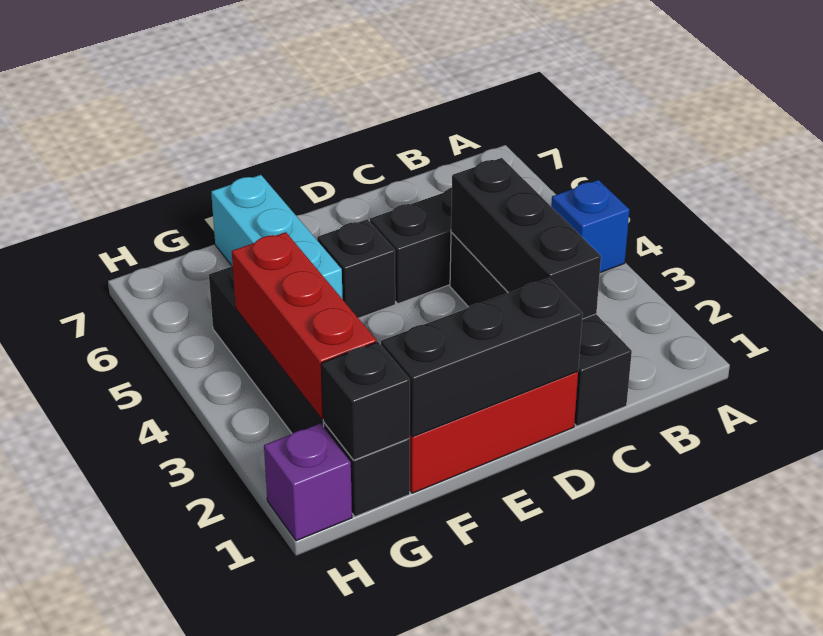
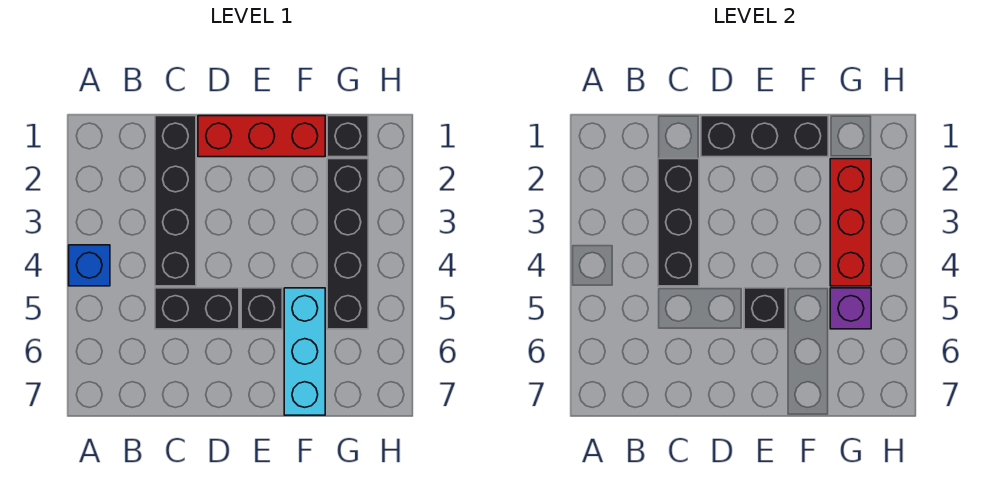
black brick G1 level 2 -> black brick E5 level 2
purple brick H1 level 1 -> purple brick G5 level 2

